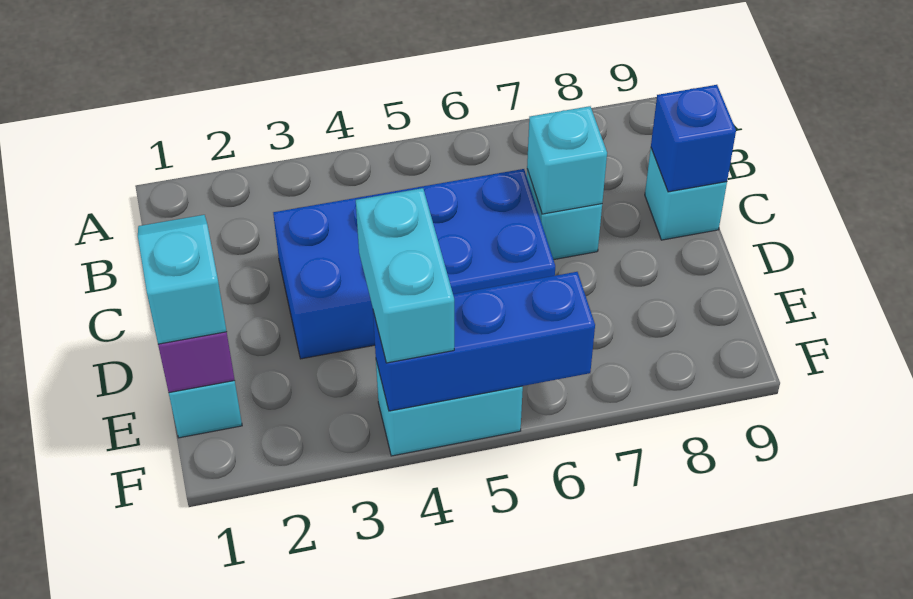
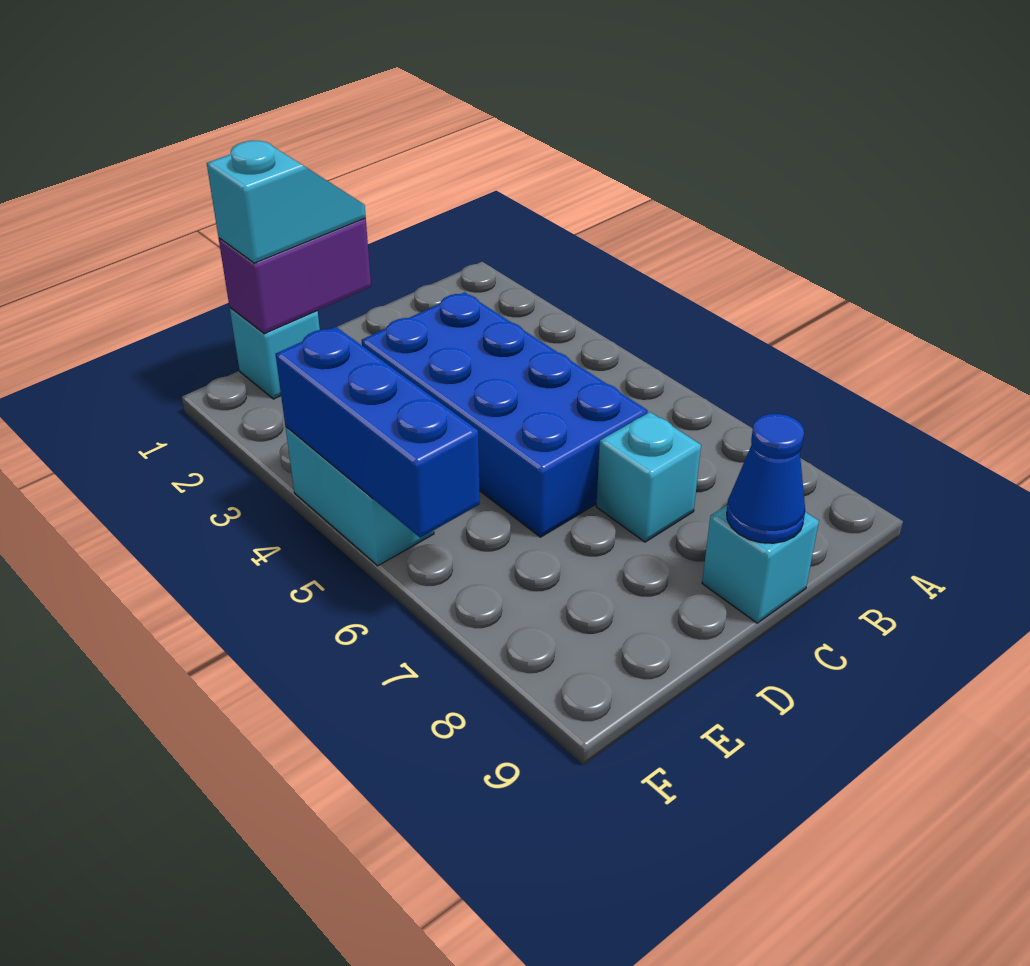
cyan brick C7 level 2 -> none
blue brick C9 level 2 -> blue cone C9 level 2
cyan brick E4:F4 level 3 -> none

